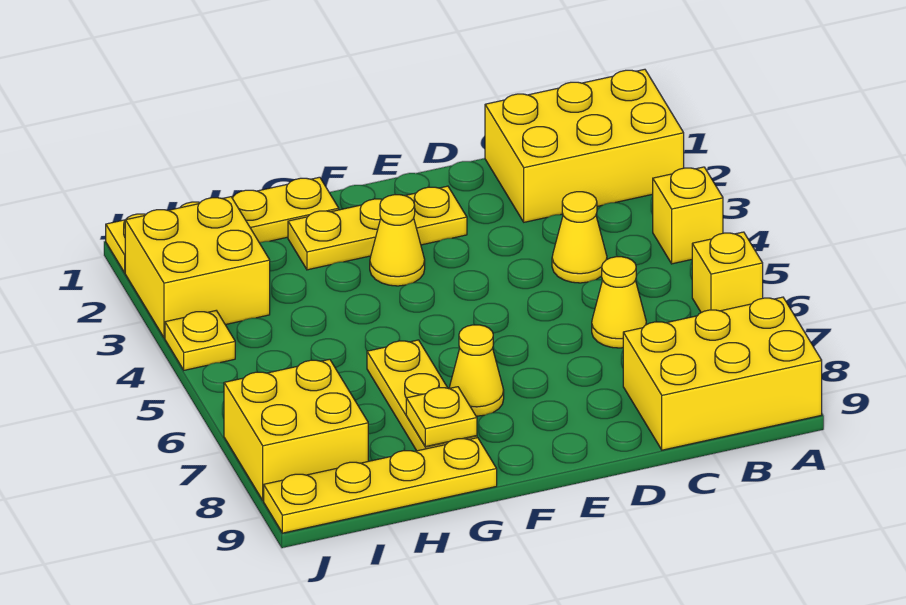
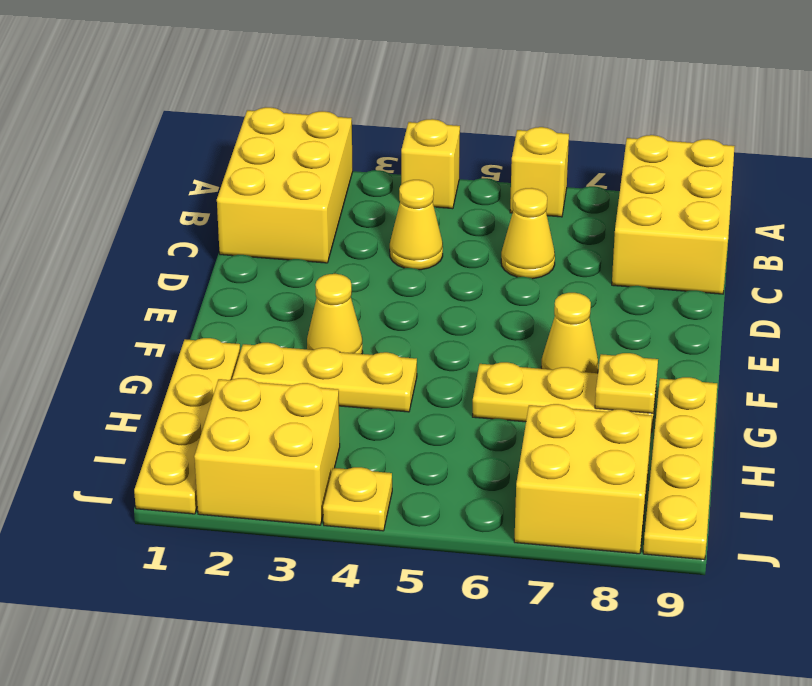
yellow plate E2:G2 level 1 -> yellow plate G2:G4 level 1

